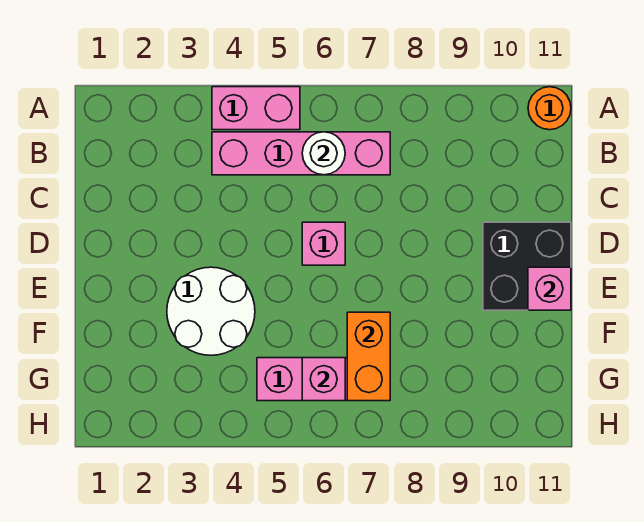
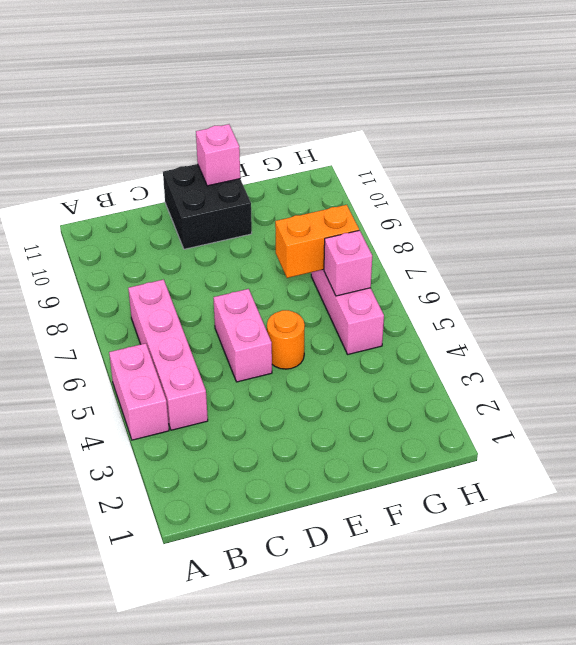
orange round brick A11 level 1 -> orange round brick E5 level 1
white round brick B6 level 2 -> none
pink brick D6 level 1 -> pink brick D5:D6 level 1
white round brick E3:F4 level 1 -> none

